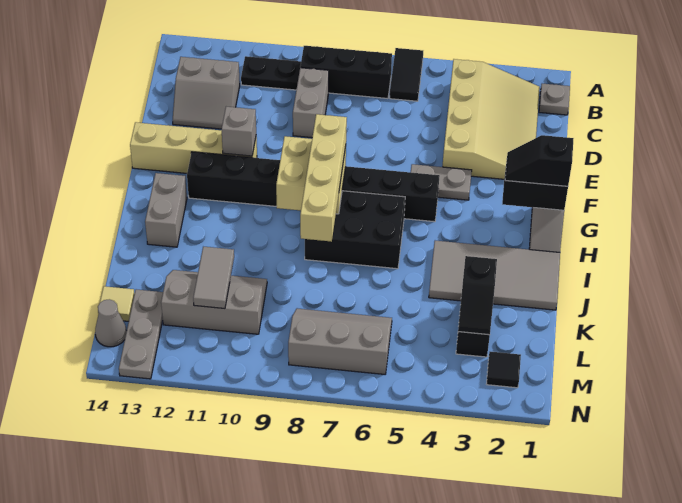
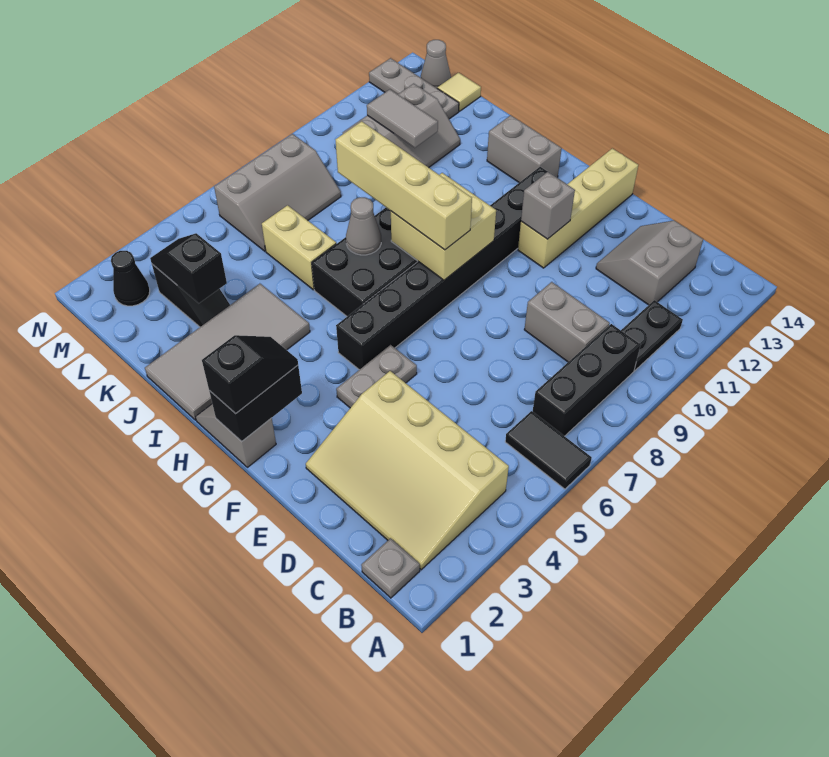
none -> grey cone I7 level 2
none -> tan brick J6:K6 level 1
black tile M2 level 1 -> black cone M2 level 1

